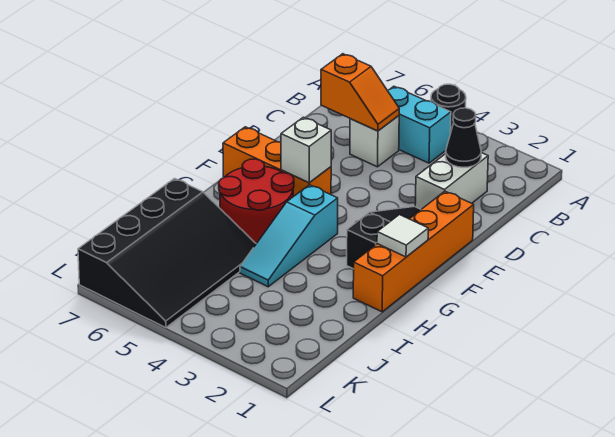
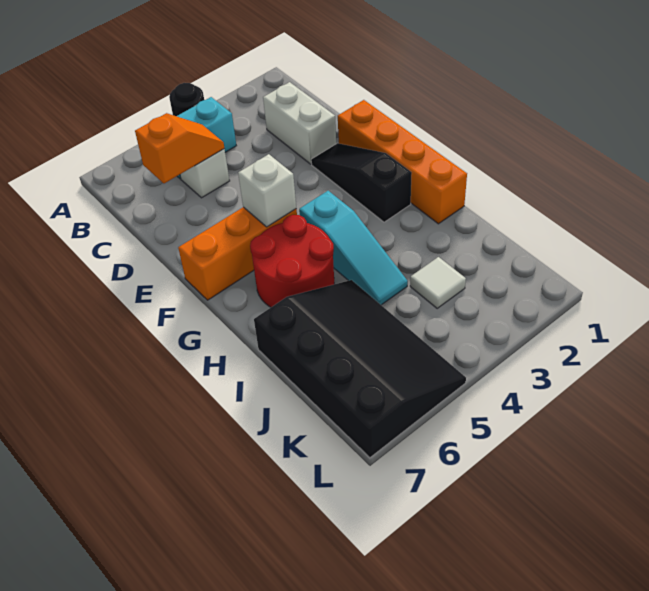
black cone C2 level 2 -> none
white tile G1 level 2 -> white tile J3 level 1

